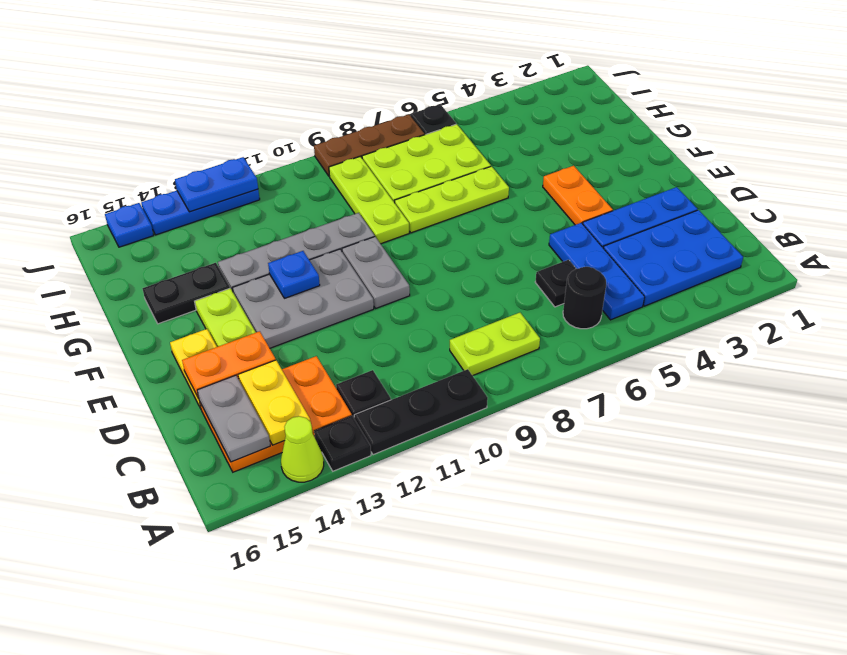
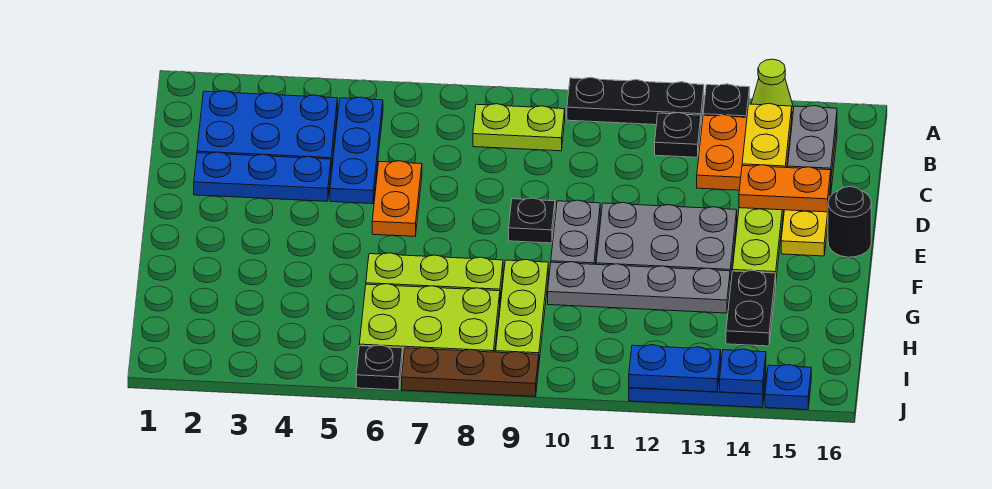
black round brick B6 level 1 -> black round brick E16 level 1
black plate C6 level 1 -> black plate E9 level 1
orange plate E4:F4 level 1 -> orange plate D6:E6 level 1
blue plate F12 level 2 -> blue plate J14 level 2
black plate G14:G15 level 1 -> black plate G14:H14 level 1

